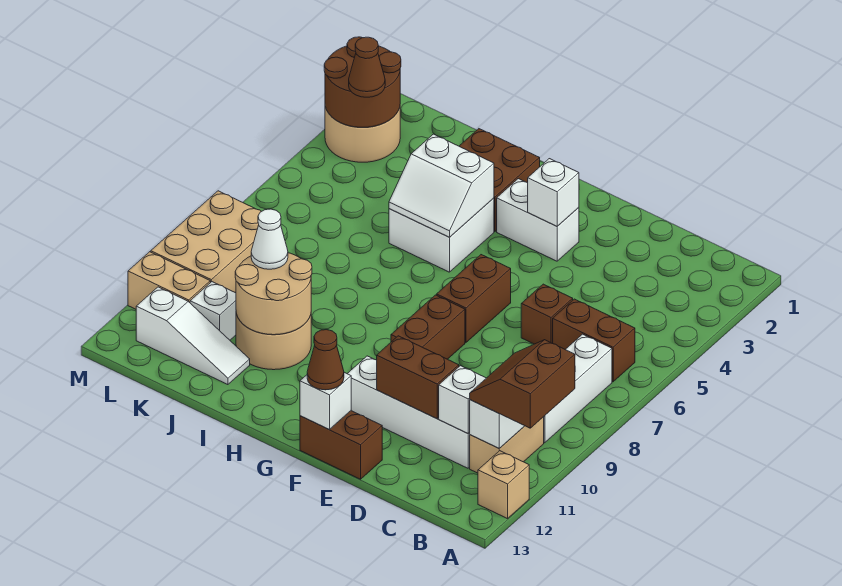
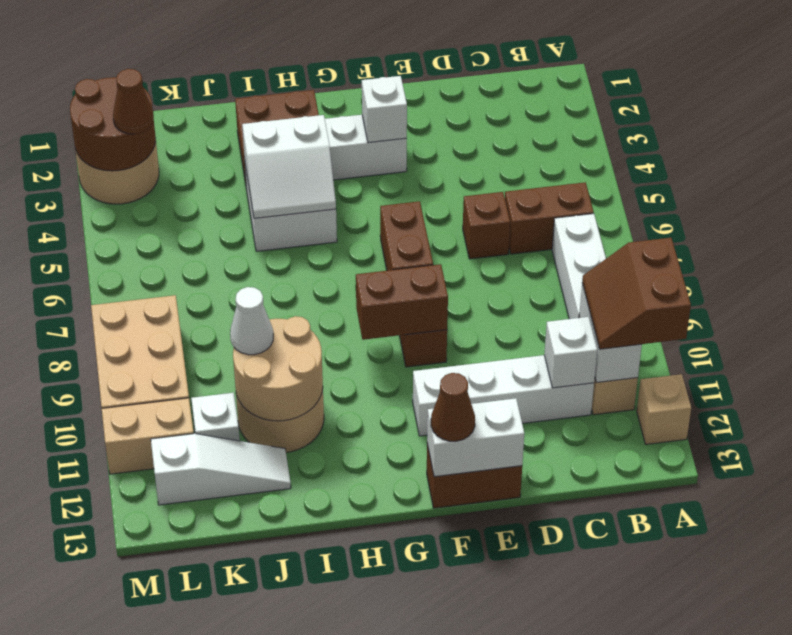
brown brick D11:E11 level 2 -> brown brick F9:G9 level 2
white brick F13 level 2 -> white brick E13:F13 level 2

